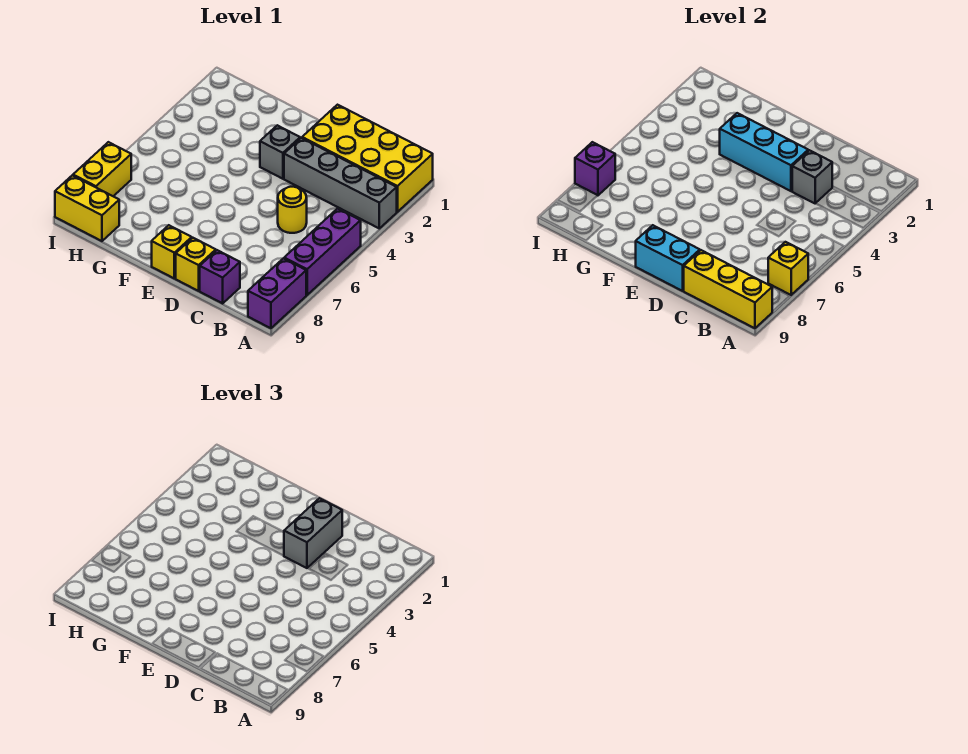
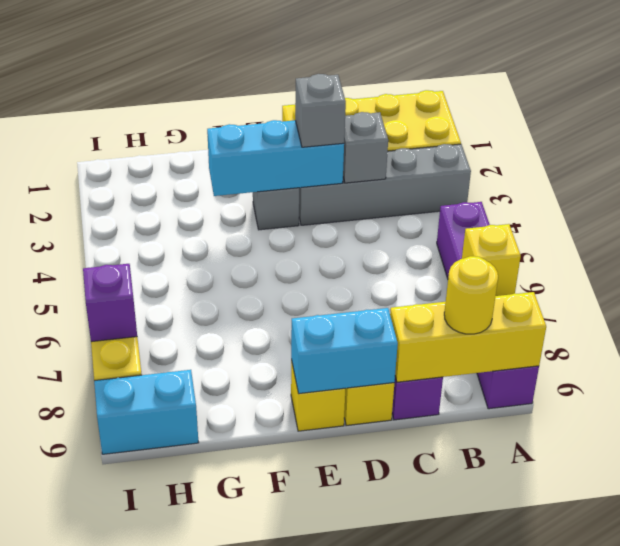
yellow round brick C5 level 1 -> yellow round brick B9 level 3
grey brick D2:D3 level 3 -> grey brick D3 level 3
yellow brick H9:I9 level 1 -> cyan brick H9:I9 level 1

